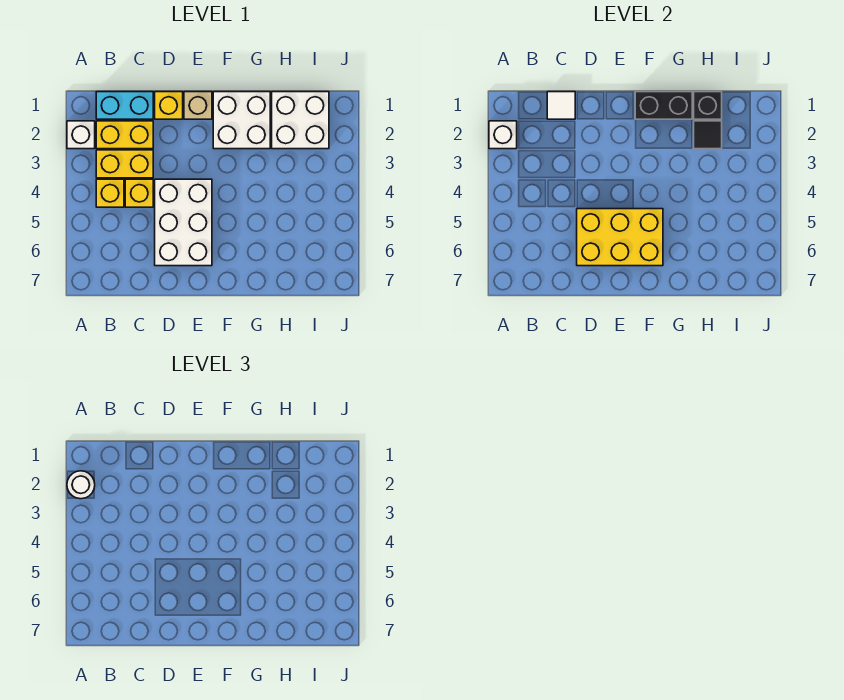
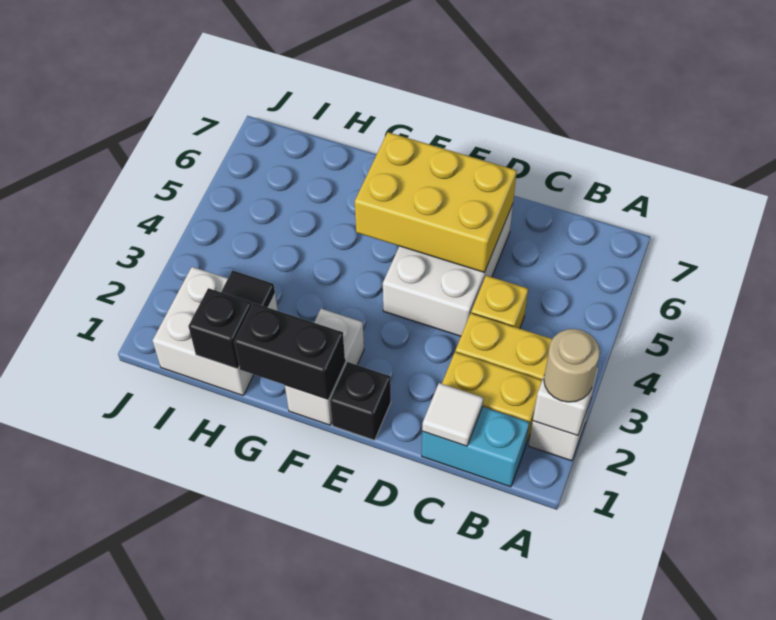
white round brick A2 level 3 -> tan round brick A2 level 3
yellow brick B4 level 1 -> none
yellow brick D1 level 1 -> none
tan brick E1 level 1 -> black brick E1 level 1
white brick F1:G2 level 1 -> white brick F1:F2 level 1

